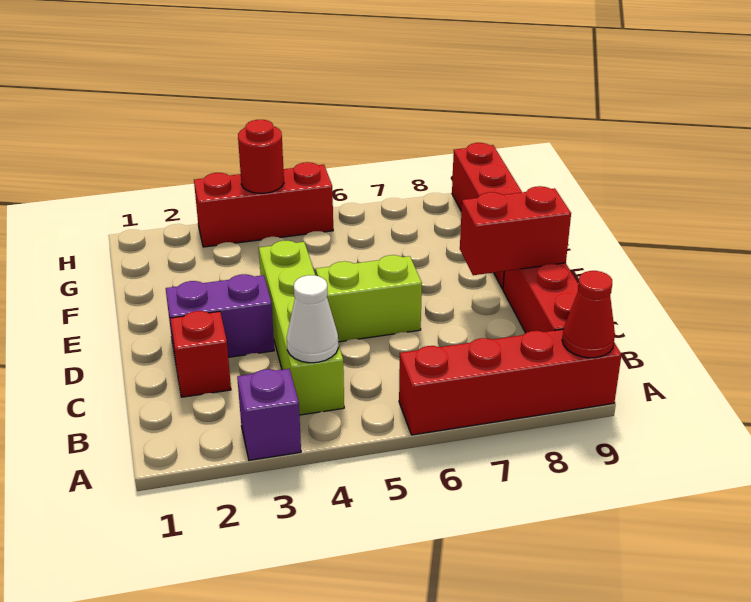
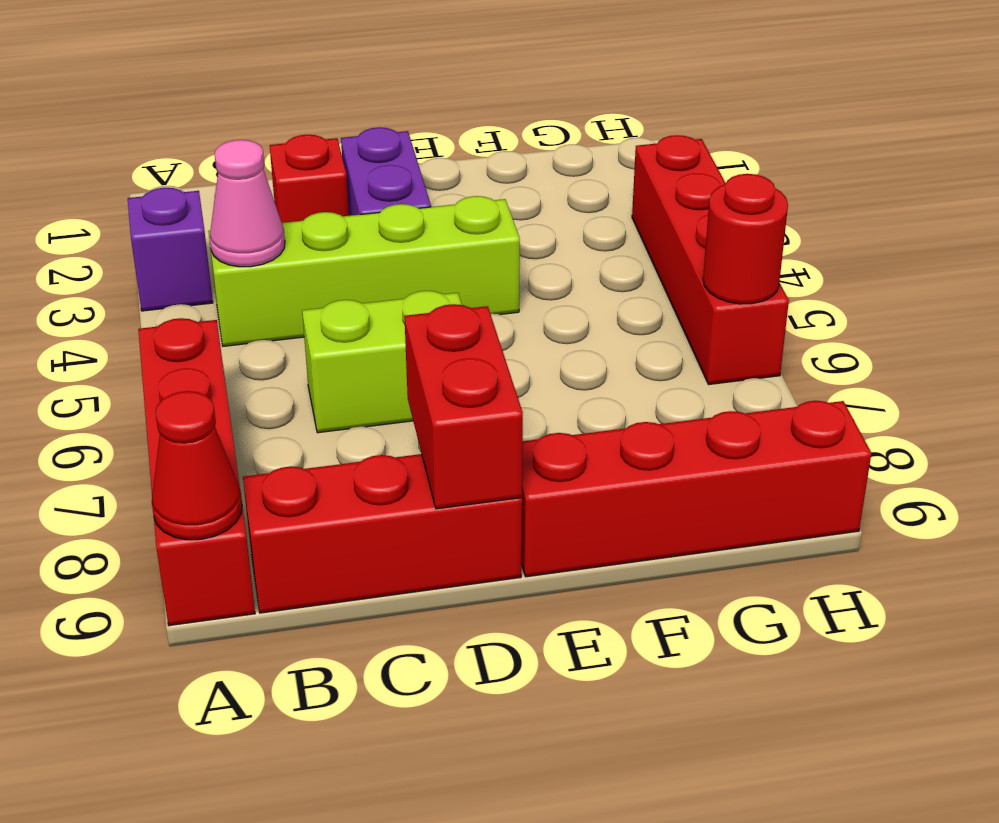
white cone B4 level 2 -> pink cone B4 level 2
lime brick D5:D6 level 1 -> lime brick C6:D6 level 1
red brick H3:H5 level 1 -> red brick H3:H6 level 1
red round brick H4 level 2 -> red round brick H6 level 2

